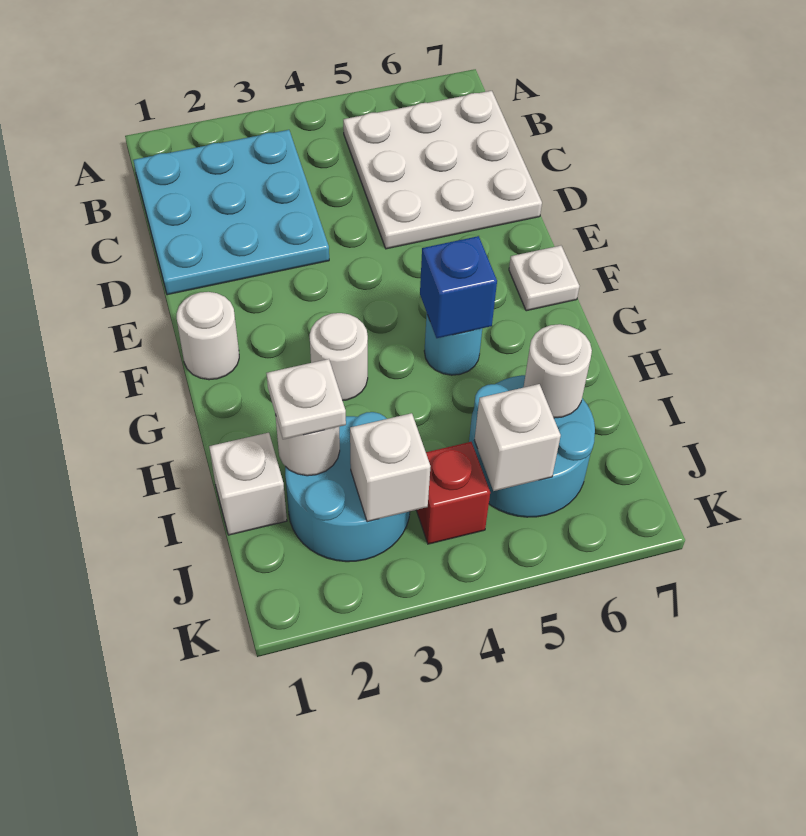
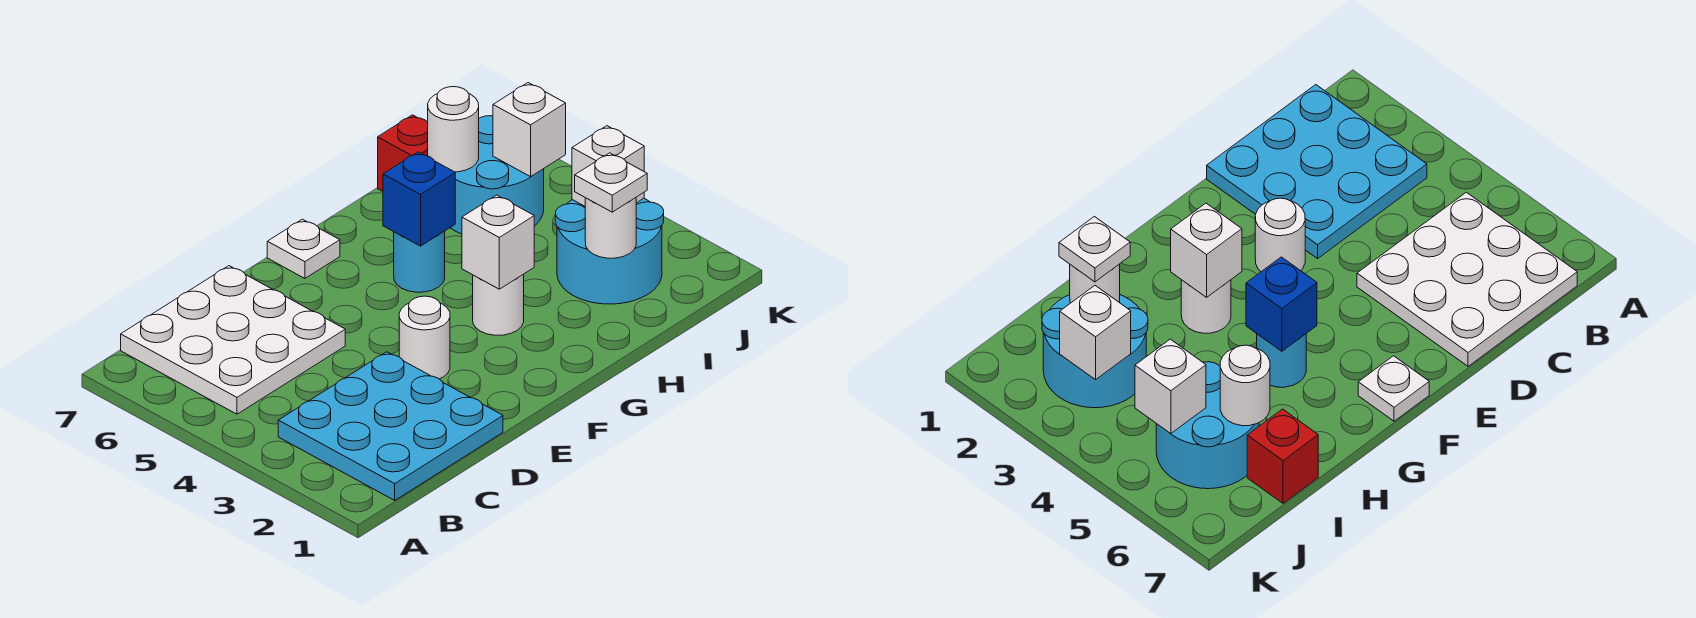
white round brick F1 level 1 -> white round brick E3 level 1
white brick I1 level 1 -> white brick G3 level 2
red brick J4 level 1 -> red brick I7 level 1

